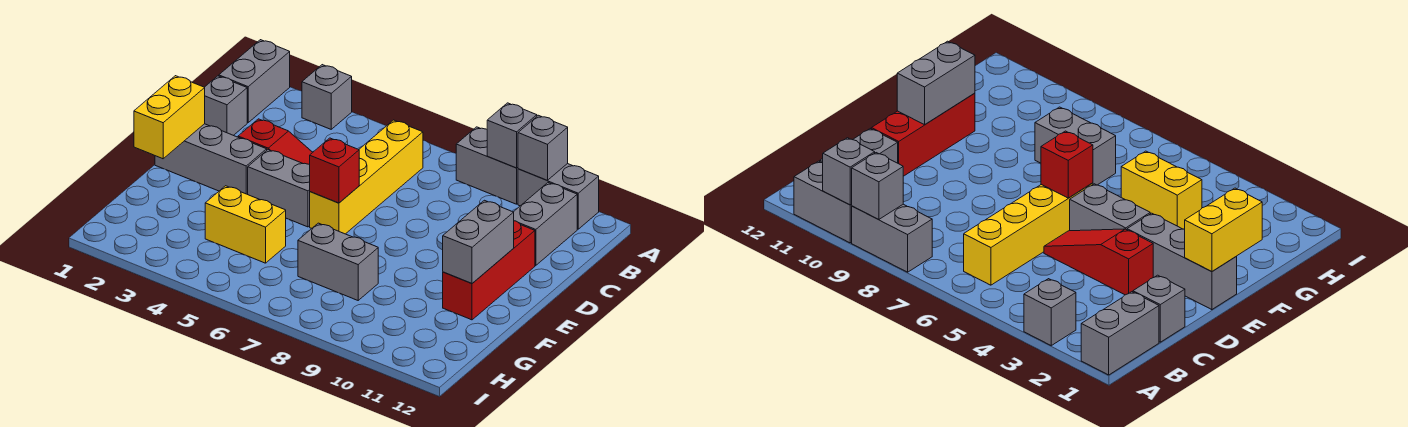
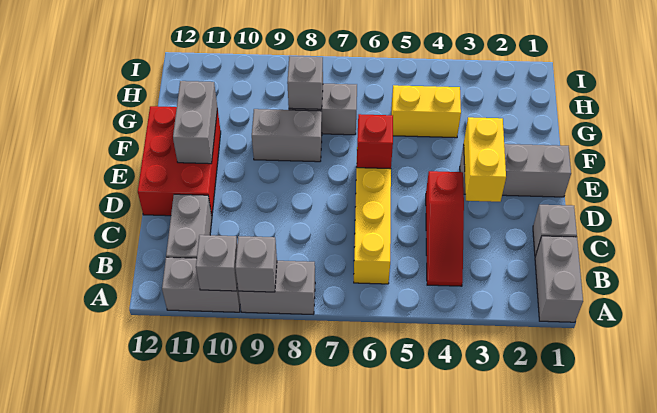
grey brick A3 level 1 -> grey brick G8 level 2
red slope D3:D5 level 1 top 3 -> red slope B4:D4 level 1 top D
red brick D11:F11 level 1 -> red brick D11:F12 level 1
yellow brick E1:F1 level 2 -> yellow brick D3:E3 level 2
grey brick E4:E5 level 1 -> grey brick F8:F9 level 1

